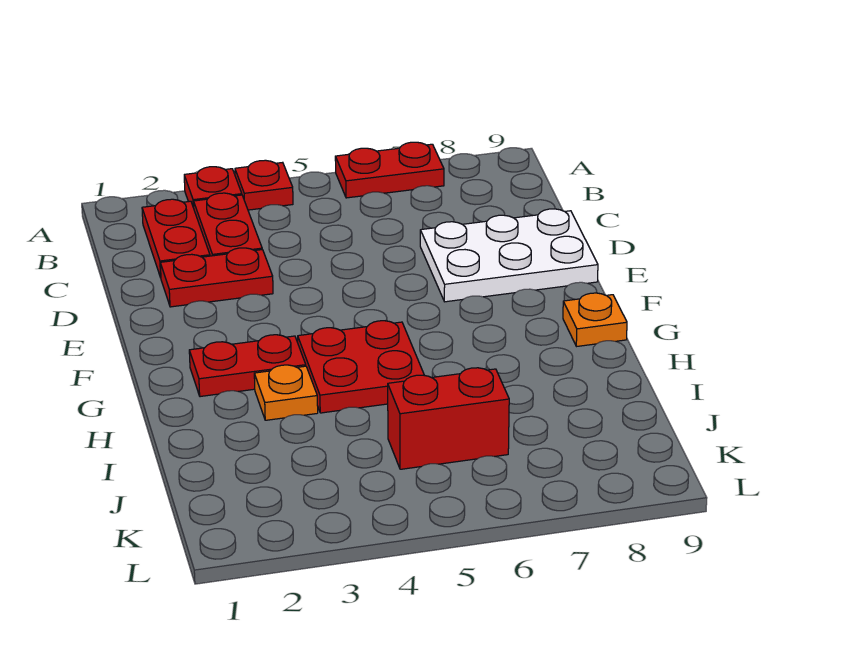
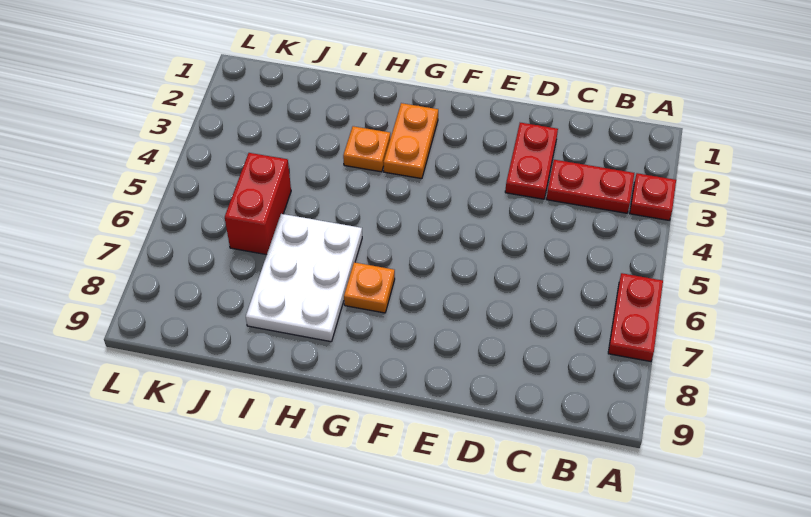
red plate A4 level 1 -> none
red plate B2:C2 level 1 -> none
white plate D7:E9 level 1 -> white plate H6:I8 level 1
red plate G2:G3 level 1 -> orange plate G2:G3 level 1
red plate G4:H5 level 1 -> none
orange plate G9 level 1 -> orange plate G7 level 1

